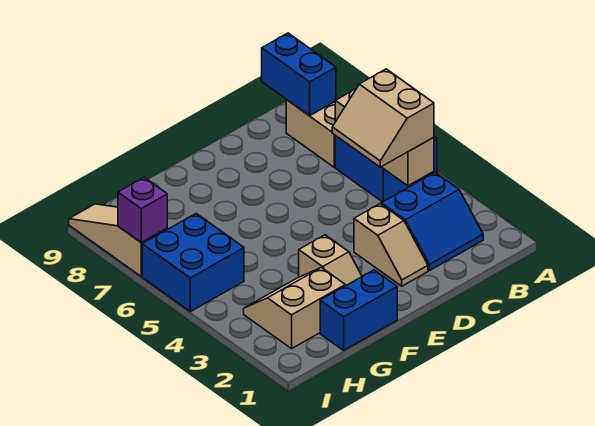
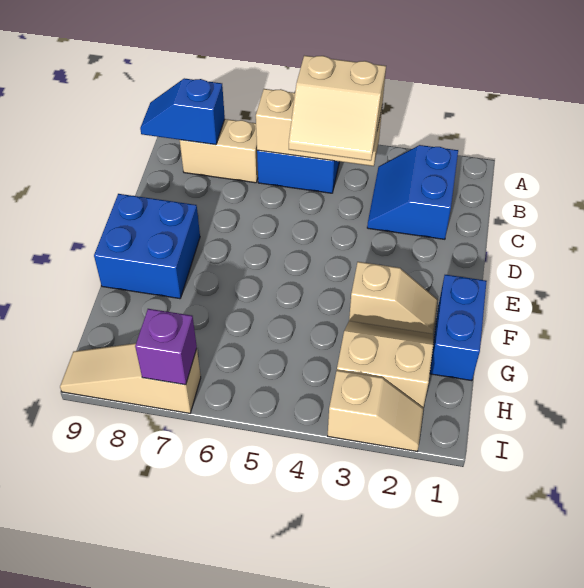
blue slope B2:C3 level 1 top 3 -> blue slope B2:C3 level 1 top 2
blue brick B8:B9 level 2 -> blue slope B8:B9 level 2 top 8
tan slope D2:D3 level 1 top 3 -> tan slope I2:I3 level 1 top 3
tan slope G2:H3 level 1 top 2 -> tan slope G2:H3 level 1 top H
blue brick H5:I6 level 1 -> blue brick E8:F9 level 1

